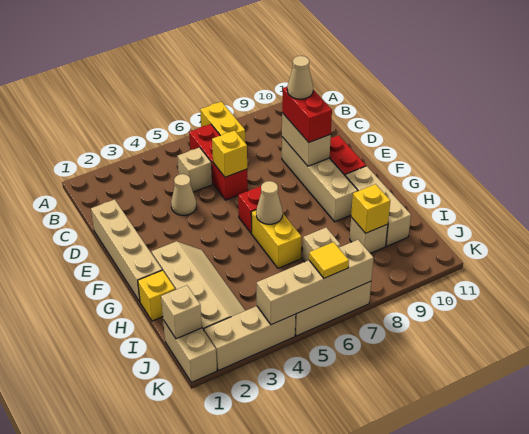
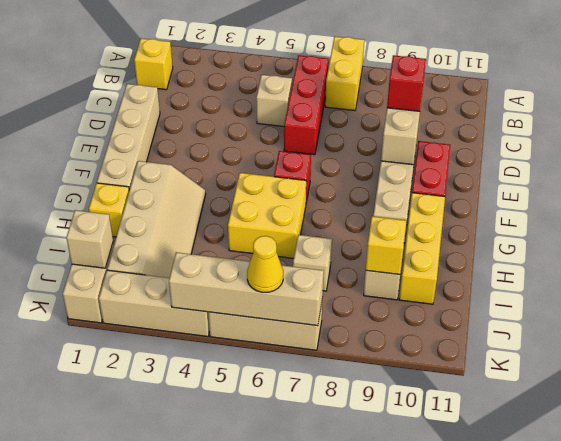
tan cone D4 level 1 -> none
yellow brick D6 level 2 -> yellow brick B1 level 1
red brick D9:E9 level 3 -> red brick D9 level 3
tan cone D9 level 4 -> none
yellow brick G6:H6 level 1 -> yellow brick G5:H6 level 1
tan cone G6 level 2 -> none
tan brick G10:I10 level 1 -> yellow brick G10:I10 level 1
yellow tile K6 level 3 -> yellow cone K6 level 3

